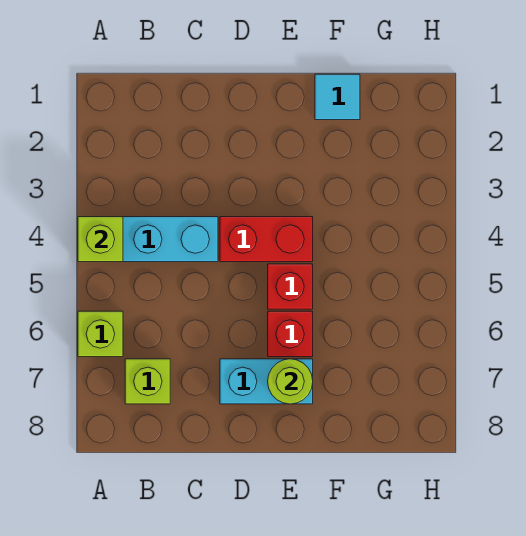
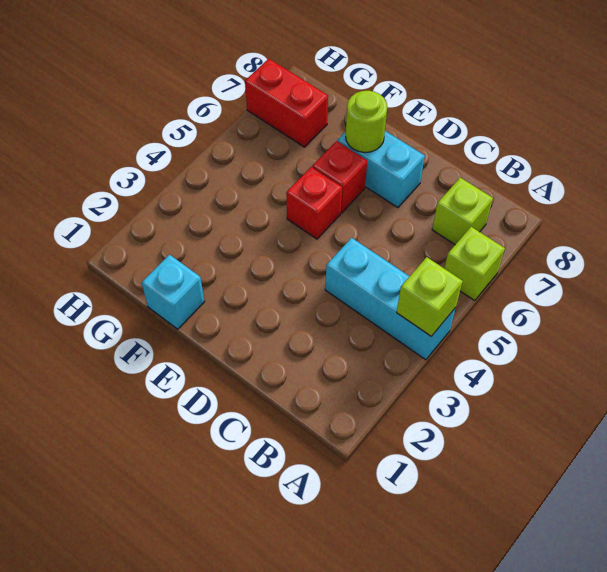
red brick D4:E4 level 1 -> red brick G7:H7 level 1
cyan tile F1 level 1 -> cyan brick F1 level 1

